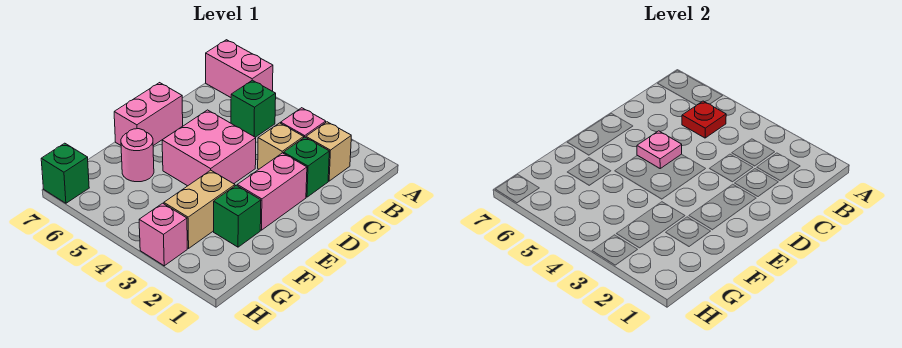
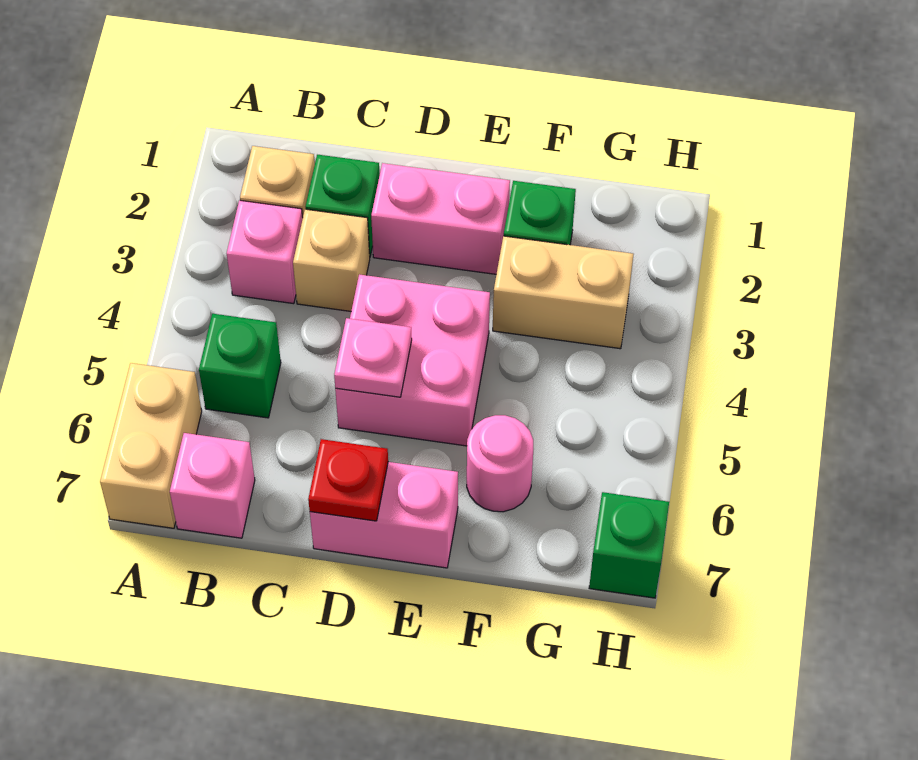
pink brick A6:A7 level 1 -> tan brick A6:A7 level 1
red plate B5 level 2 -> red plate D7 level 2
pink brick H3 level 1 -> pink brick B7 level 1

